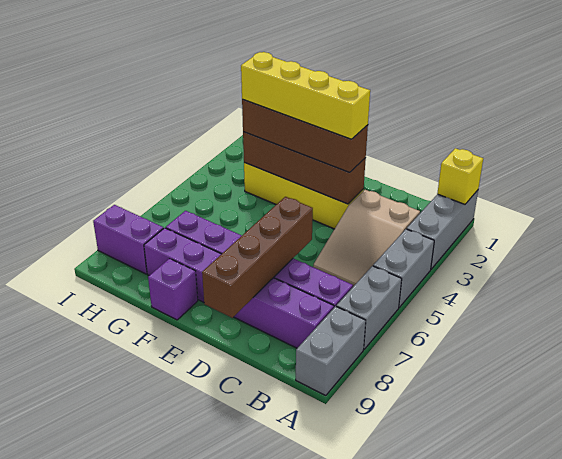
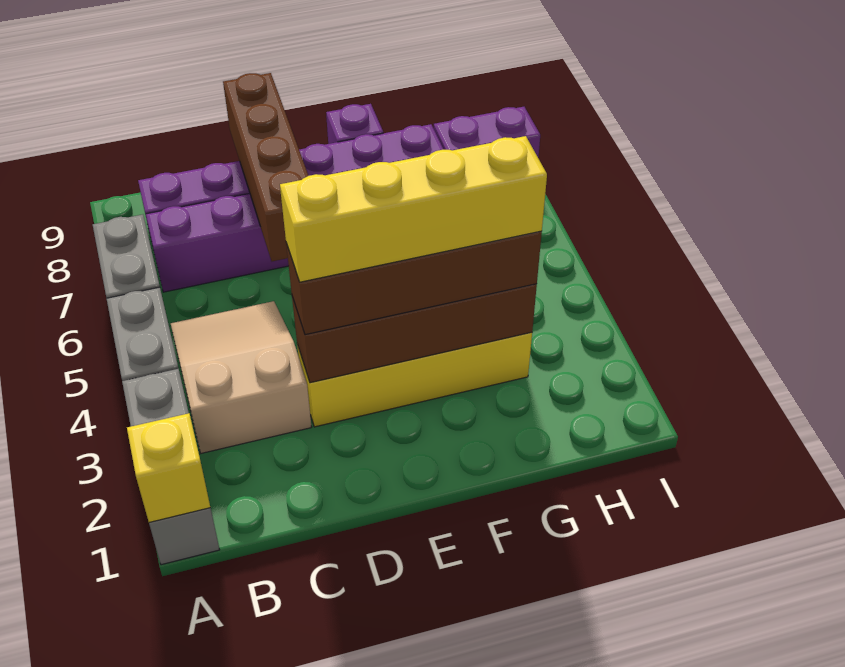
grey brick A8:A9 level 1 -> none

